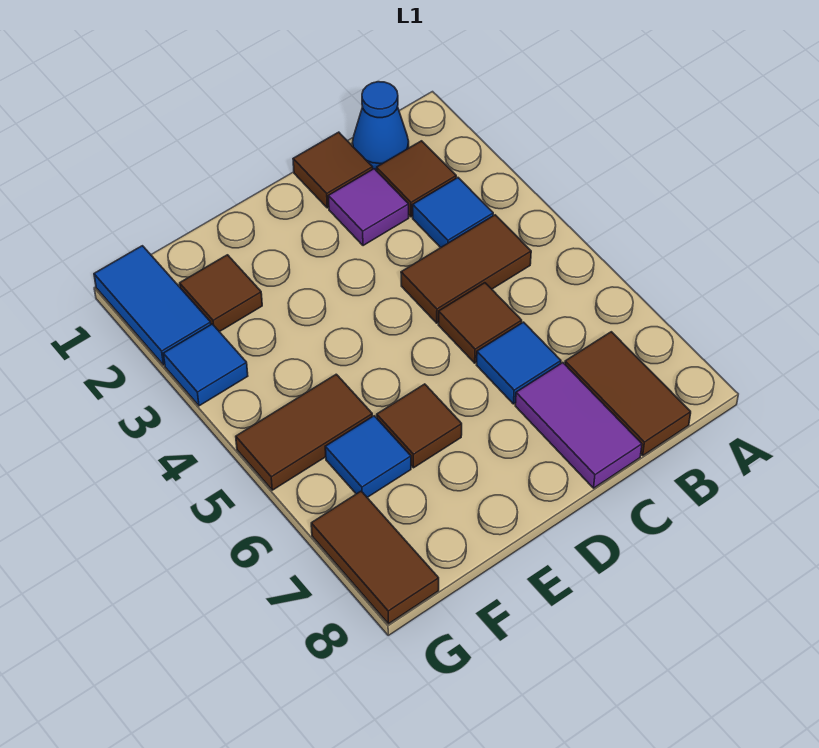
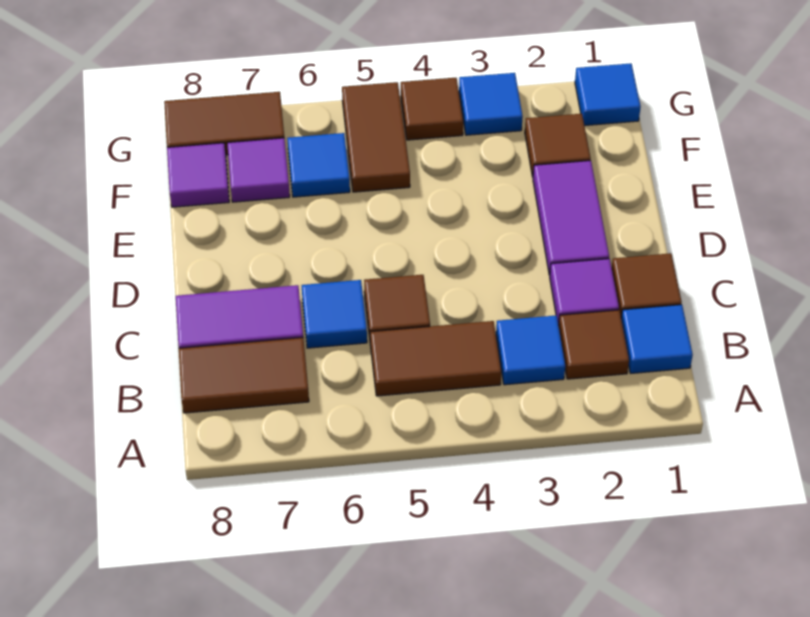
blue cone B1 level 1 -> blue tile B1 level 1
brown tile B4:C4 level 1 -> brown tile B4:B5 level 1
none -> purple tile D2:E2 level 1
brown tile E6 level 1 -> brown tile G4 level 1
none -> purple tile F7 level 1
none -> purple tile F8 level 1
blue tile G1:G2 level 1 -> blue tile G1 level 1

